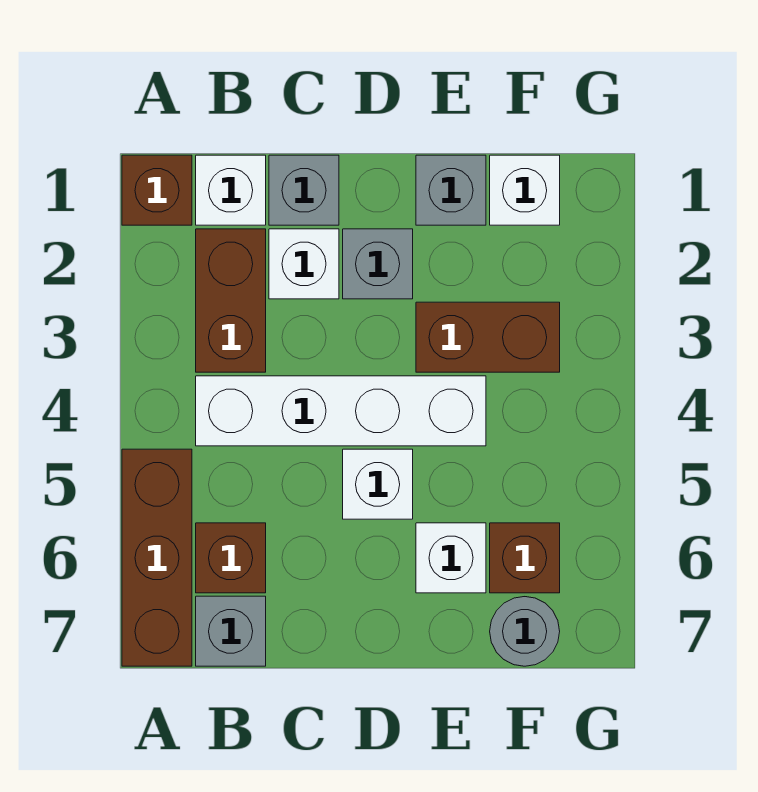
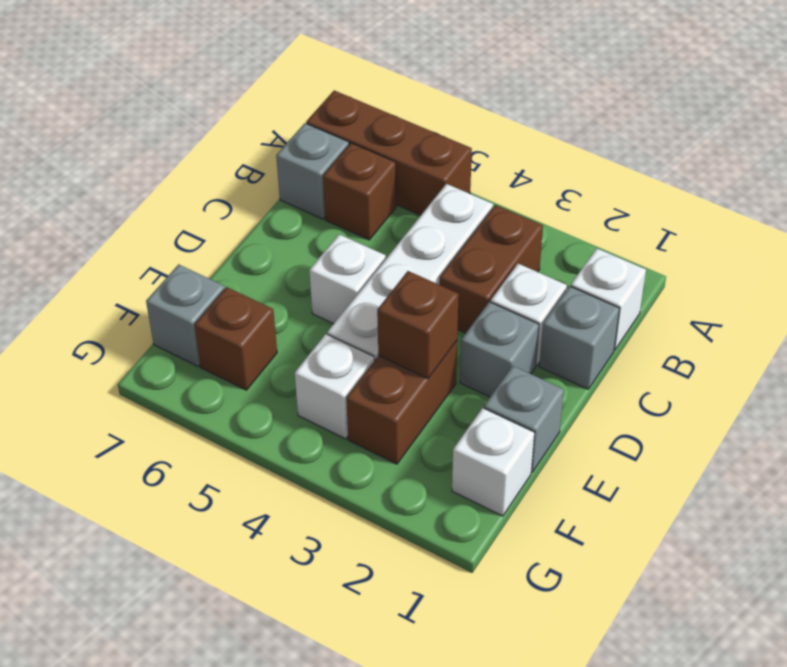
brown brick A1 level 1 -> brown brick E3 level 2
brown brick B2:B3 level 1 -> brown brick B3:C3 level 1
white brick E6 level 1 -> white brick F4 level 1
grey round brick F7 level 1 -> grey brick F7 level 1

